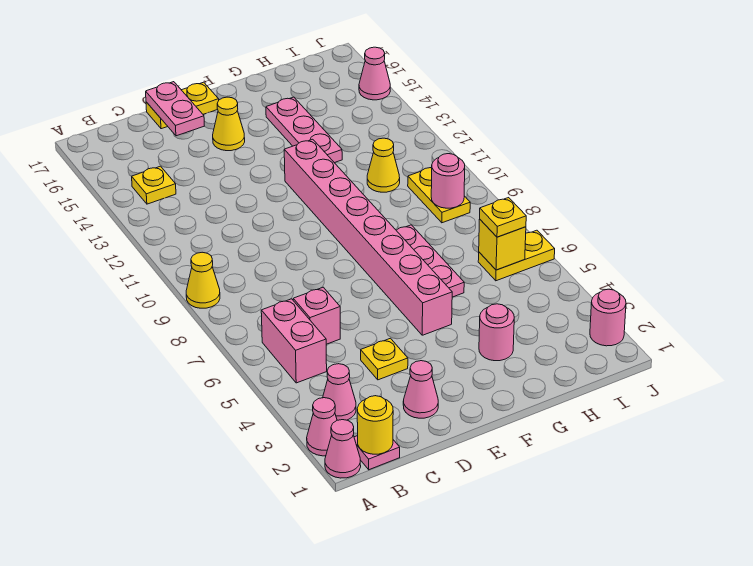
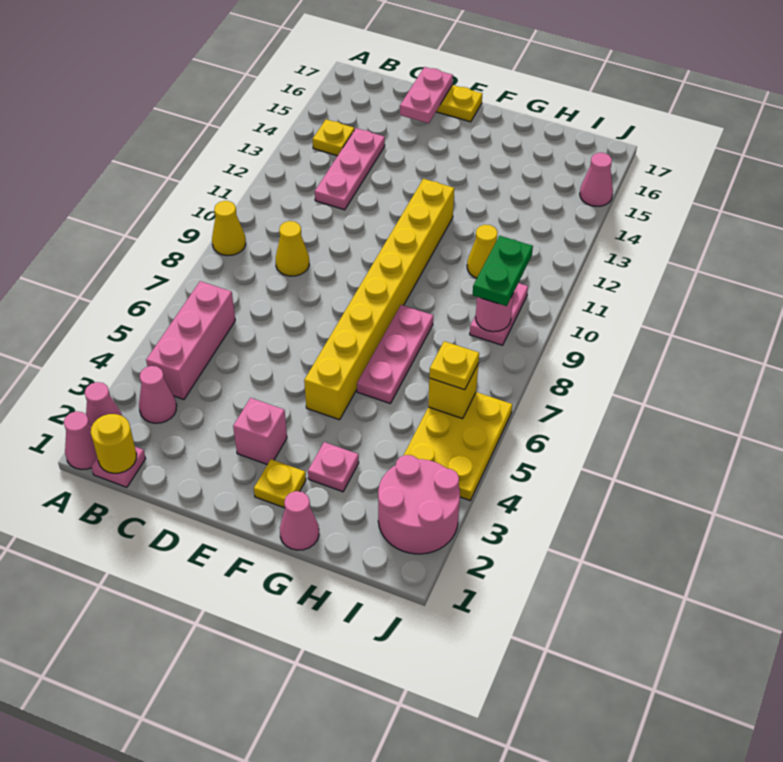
pink brick B5:B6 level 1 -> pink brick B4:B6 level 1
pink brick C6 level 1 -> pink brick E3 level 1
pink cone D2 level 1 -> pink cone G1 level 1
yellow plate D4 level 1 -> yellow plate F2 level 1
yellow cone E15 level 1 -> yellow cone C9 level 1
pink brick F5:F12 level 1 -> yellow brick F5:F12 level 1
pink round brick G3 level 1 -> pink plate G3 level 1
pink plate G13:G15 level 1 -> pink plate C12:C14 level 1
yellow plate I6:J6 level 1 -> yellow plate I4:J6 level 1
yellow plate I9:I10 level 1 -> pink plate I9:I10 level 1
none -> green plate I9:I10 level 3
pink round brick J2 level 1 -> pink round brick I2:J3 level 1

